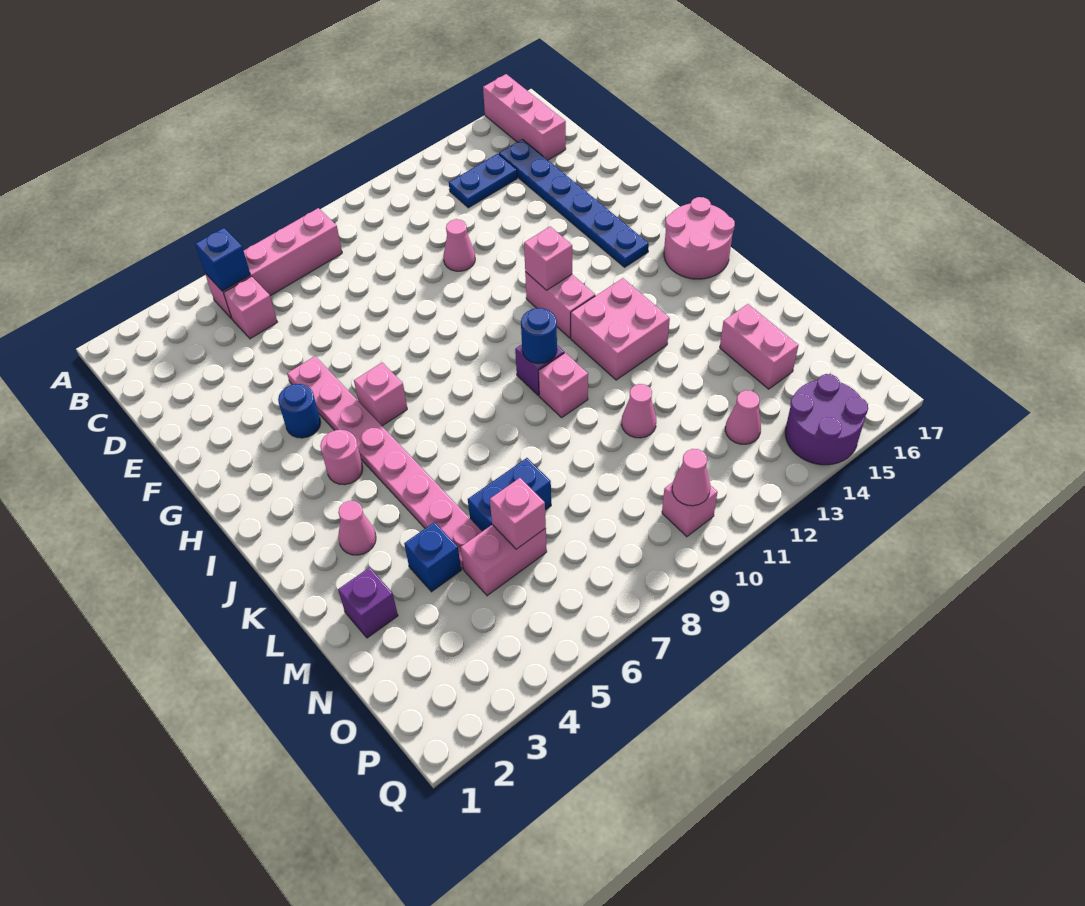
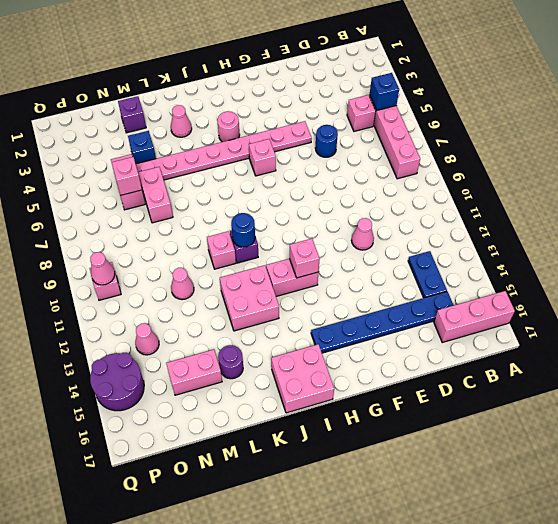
blue round brick G4 level 1 -> blue round brick E6 level 1
pink round brick I16:J17 level 1 -> pink brick I16:J17 level 1
none -> purple round brick L15 level 1
blue brick M6:M7 level 1 -> pink brick M6:M7 level 1

